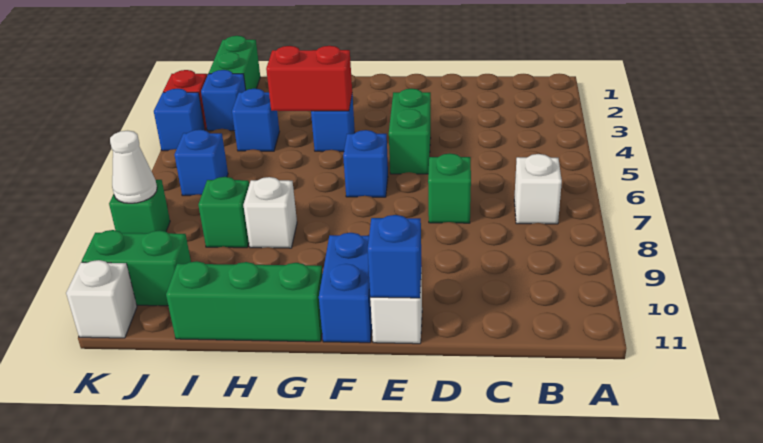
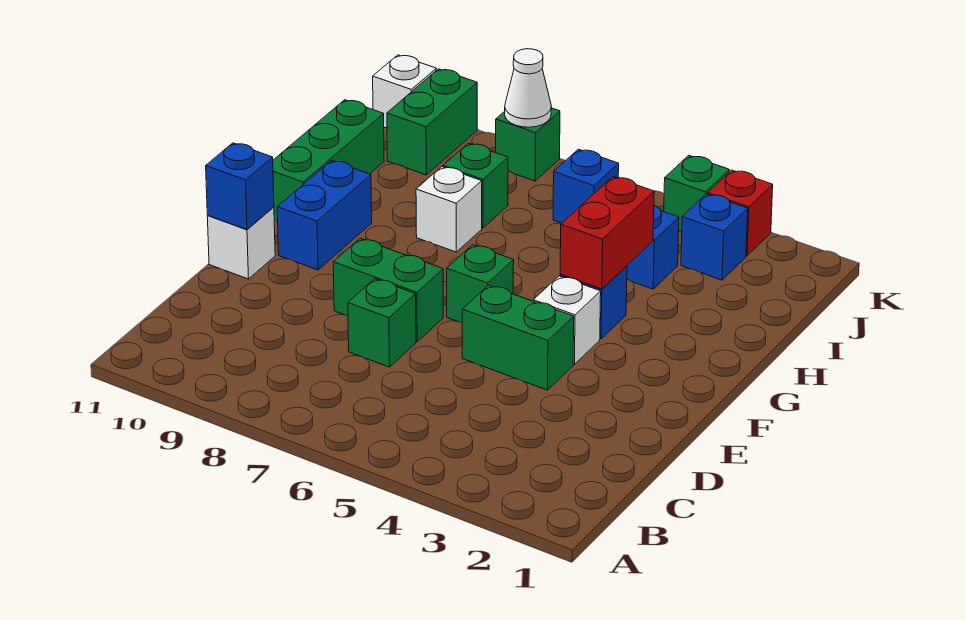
white brick B7 level 1 -> white brick F4 level 1
blue brick F6 level 1 -> green brick F6 level 1
blue brick F10:F11 level 1 -> blue brick F10:G10 level 1
green brick J1:J2 level 1 -> green brick E7:E8 level 1
blue brick K4 level 1 -> green brick K4 level 1

